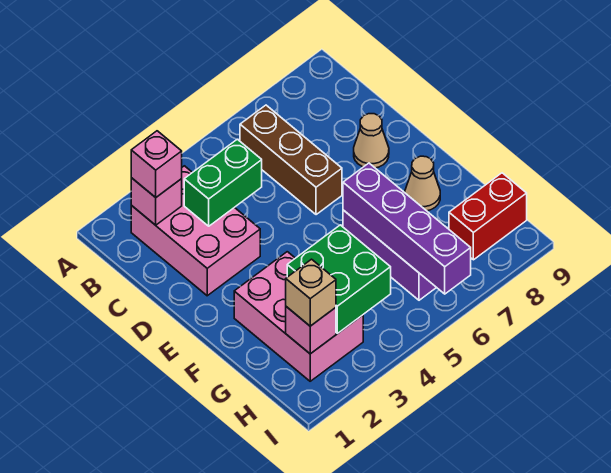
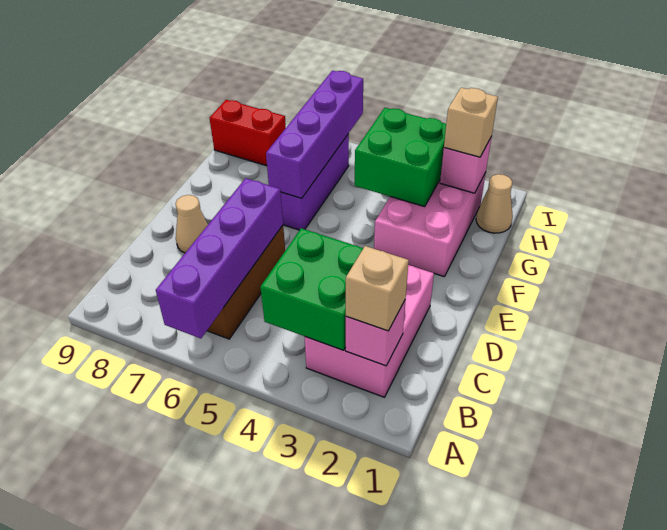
none -> purple brick A6:D6 level 2
pink brick B2 level 3 -> tan brick B2 level 3
green brick C3:C4 level 2 -> green brick B3:C4 level 2
tan cone F8 level 1 -> tan cone H1 level 1

